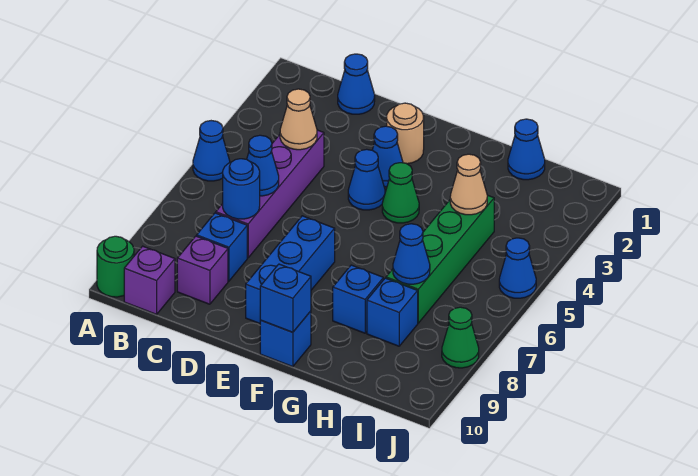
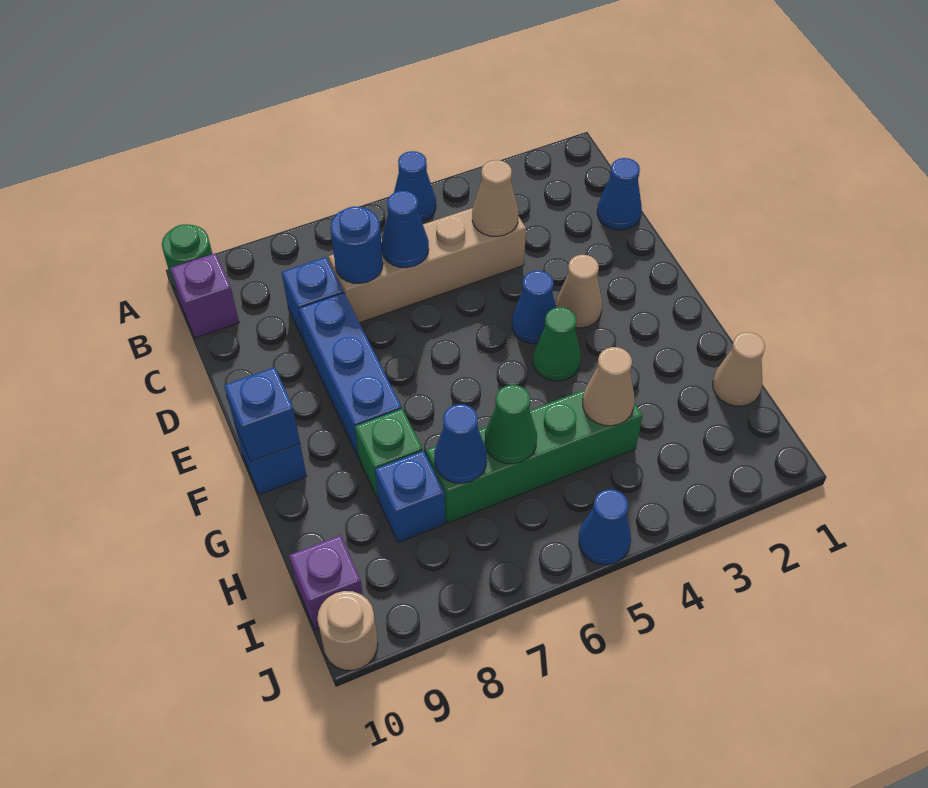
purple brick C4:C7 level 1 -> tan brick C4:C7 level 1
purple brick C9 level 1 -> purple brick I10 level 1
tan round brick E2 level 1 -> tan round brick J10 level 1
blue cone E3 level 1 -> tan cone E3 level 1
blue brick E7:E9 level 1 -> blue brick D8:F8 level 1
blue brick G8 level 1 -> green brick G8 level 1
blue cone H1 level 1 -> tan cone H1 level 1
green cone J8 level 1 -> green cone H6 level 2

